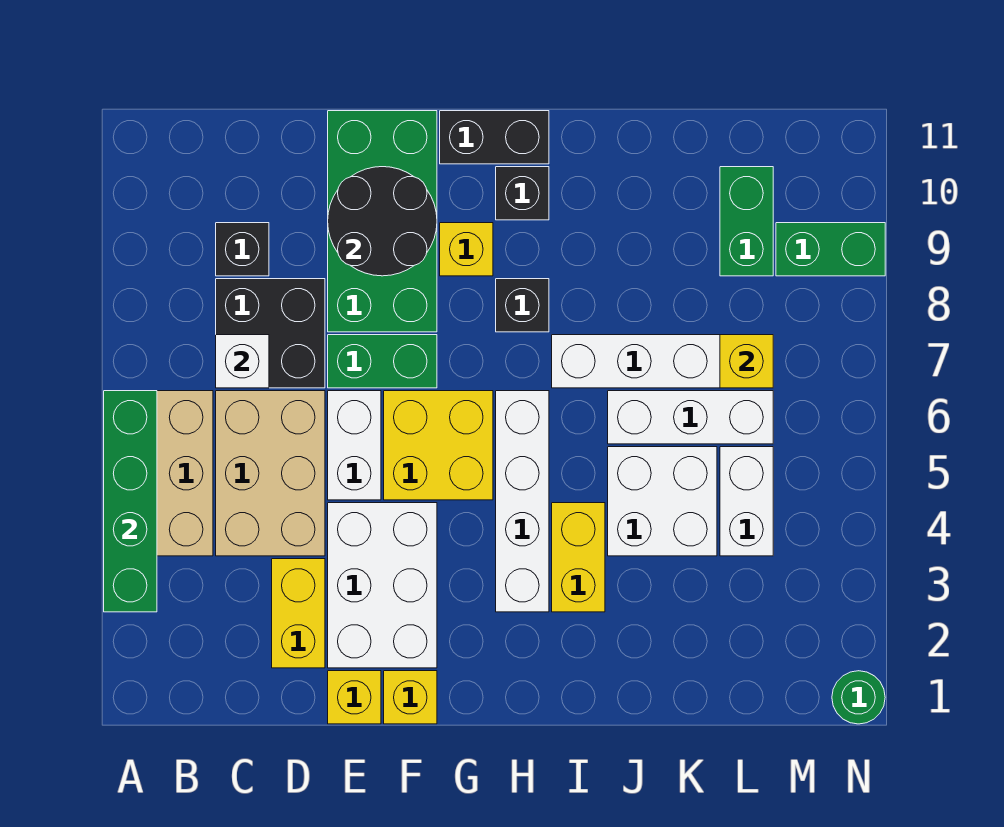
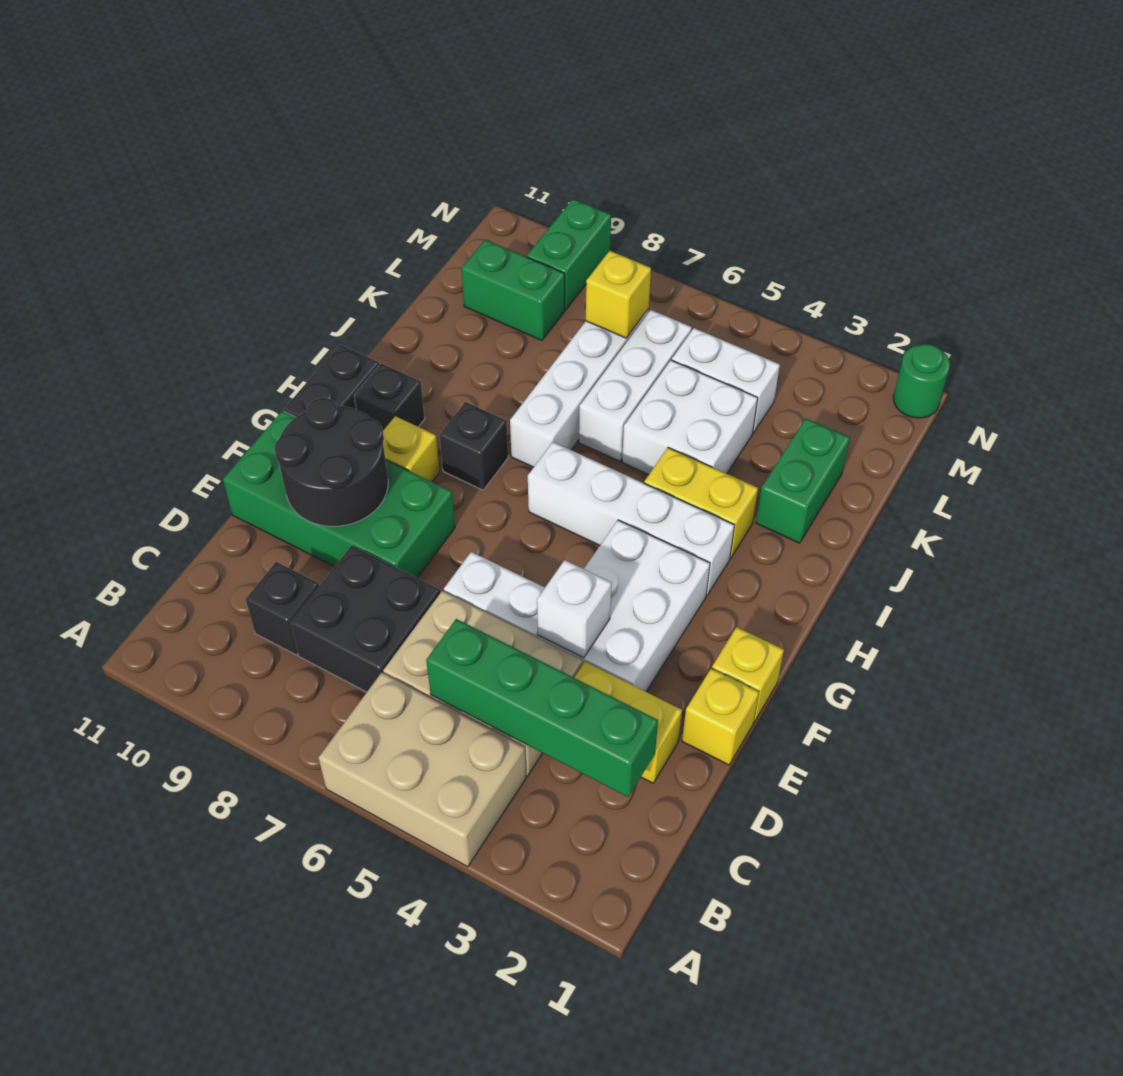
green brick A3:A6 level 2 -> green brick C2:C5 level 2
white brick C7 level 2 -> white brick E4 level 2
white brick E2:F4 level 1 -> white brick E3:G4 level 1
green brick E7:F7 level 1 -> green brick J2:K2 level 1
yellow brick F5:G6 level 1 -> none

